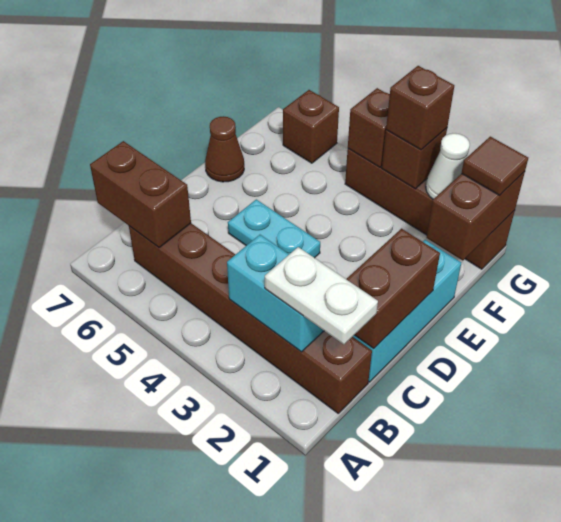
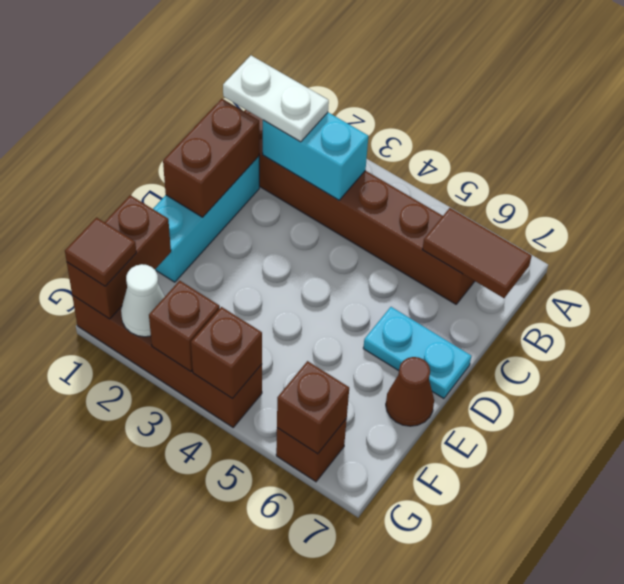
brown brick B6:B7 level 2 -> brown tile B6:B7 level 2
cyan plate D4:D5 level 1 -> cyan plate D6:D7 level 1
brown brick G3 level 3 -> brown brick G6 level 2

